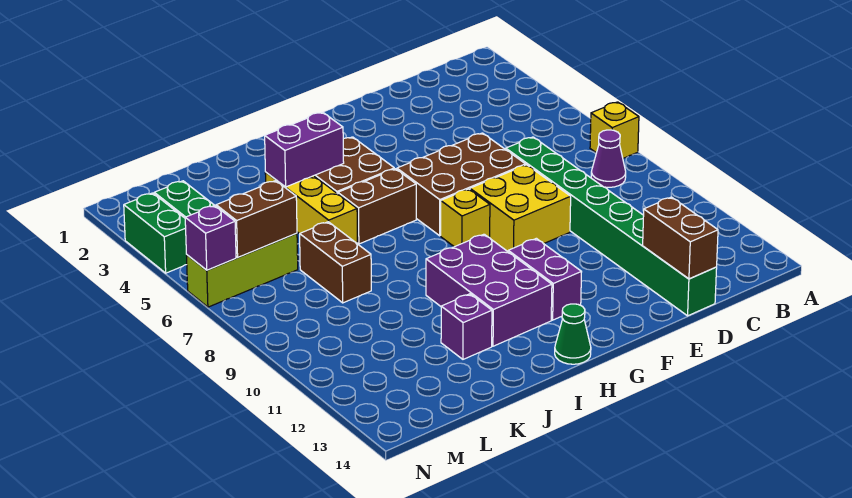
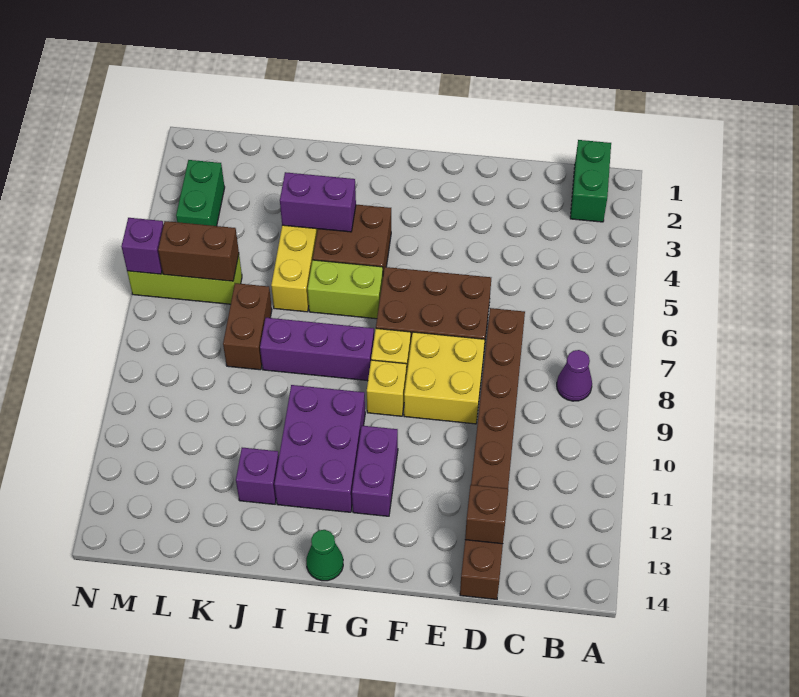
yellow brick A7 level 1 -> yellow brick G9 level 1
green brick D7:D14 level 1 -> brown brick D7:D14 level 1
brown brick D13:D14 level 2 -> brown brick D13 level 2
brown brick H6:I6 level 1 -> lime brick H6:I6 level 1
none -> purple brick H8:J8 level 1
green brick N3:N4 level 1 -> green brick B1:B2 level 1

